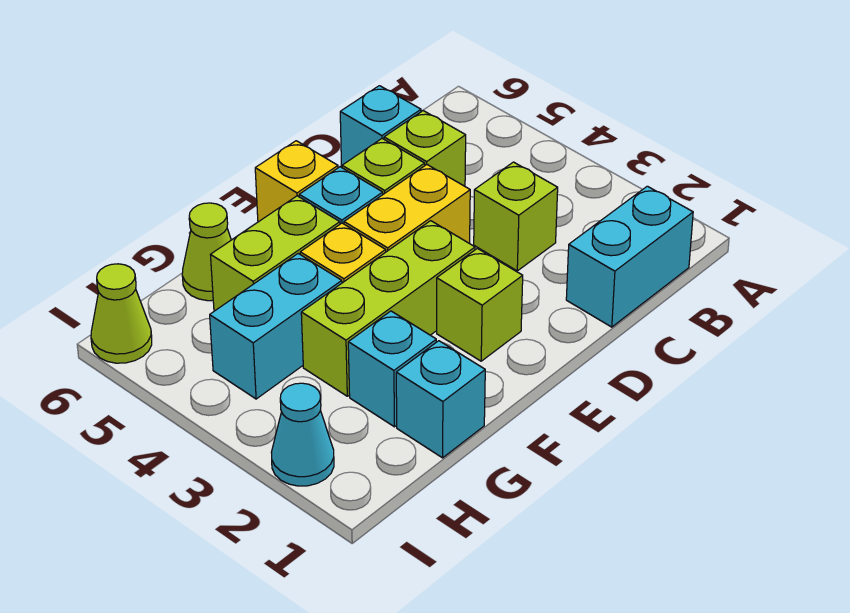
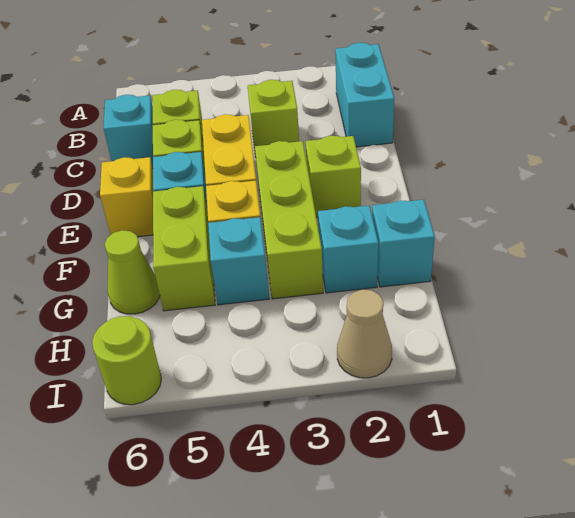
cyan brick G4:H4 level 1 -> cyan brick G4 level 1
cyan cone I2 level 1 -> tan cone I2 level 1
lime cone I6 level 1 -> lime round brick I6 level 1

